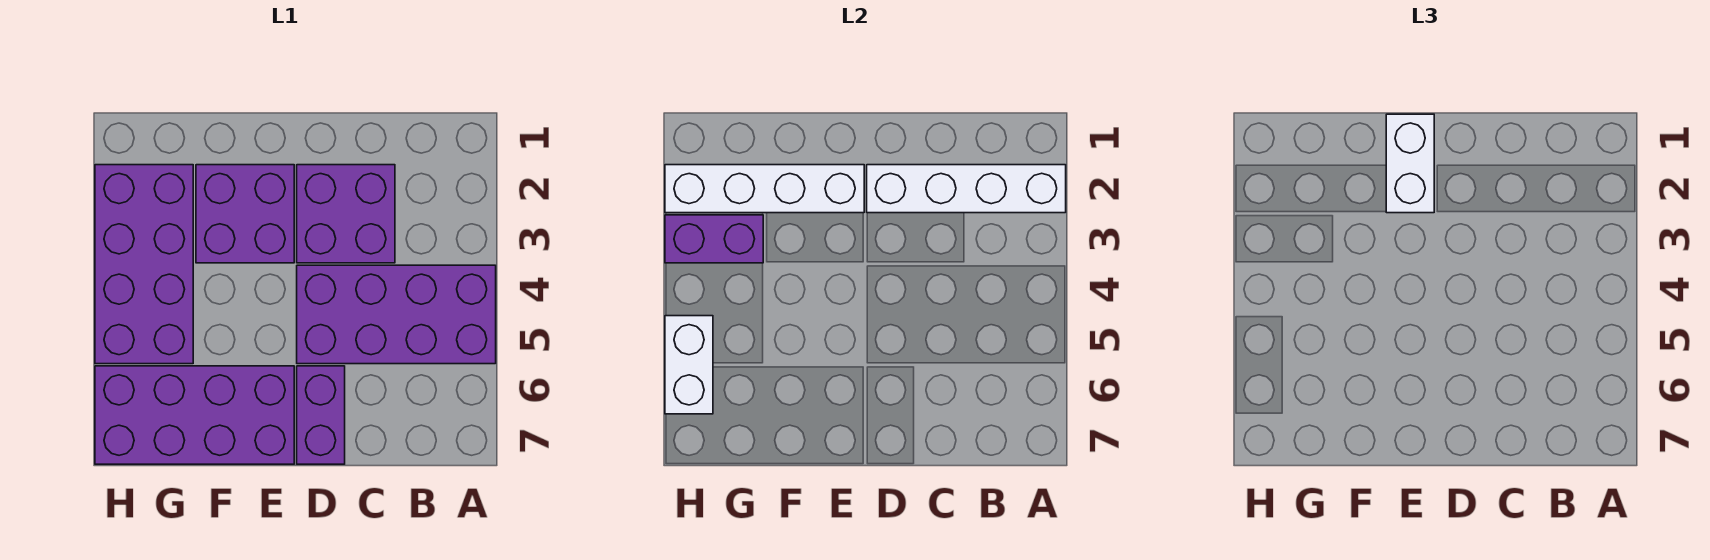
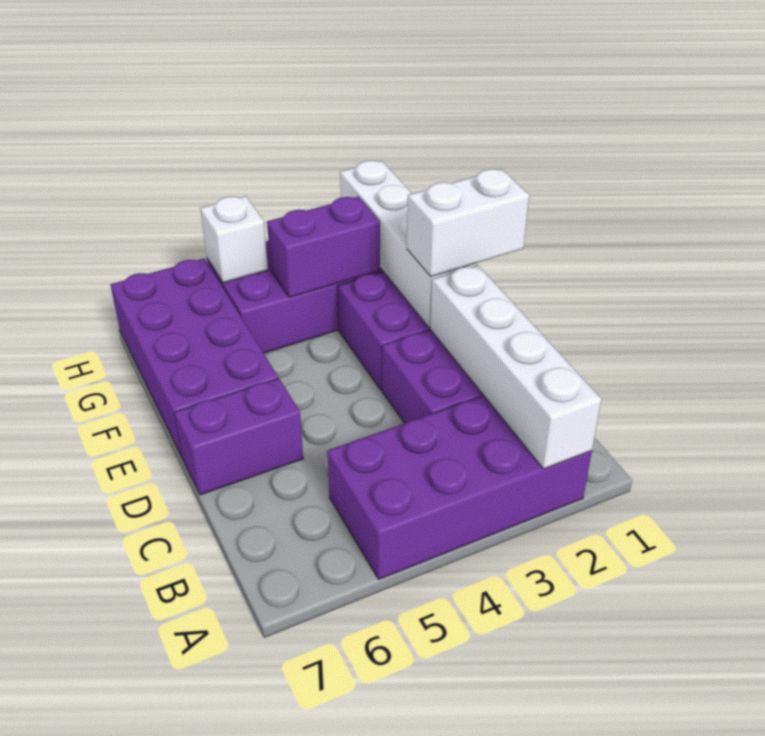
purple brick A4:D5 level 1 -> purple brick A2:B5 level 1
purple brick G3:H3 level 2 -> purple brick G3:G4 level 2
white brick H5:H6 level 2 -> white brick H5 level 2

